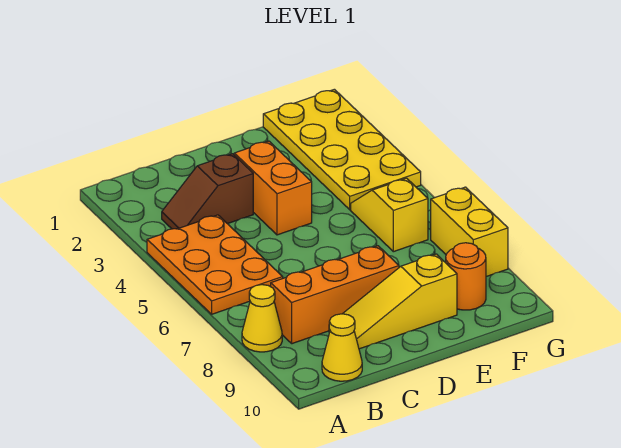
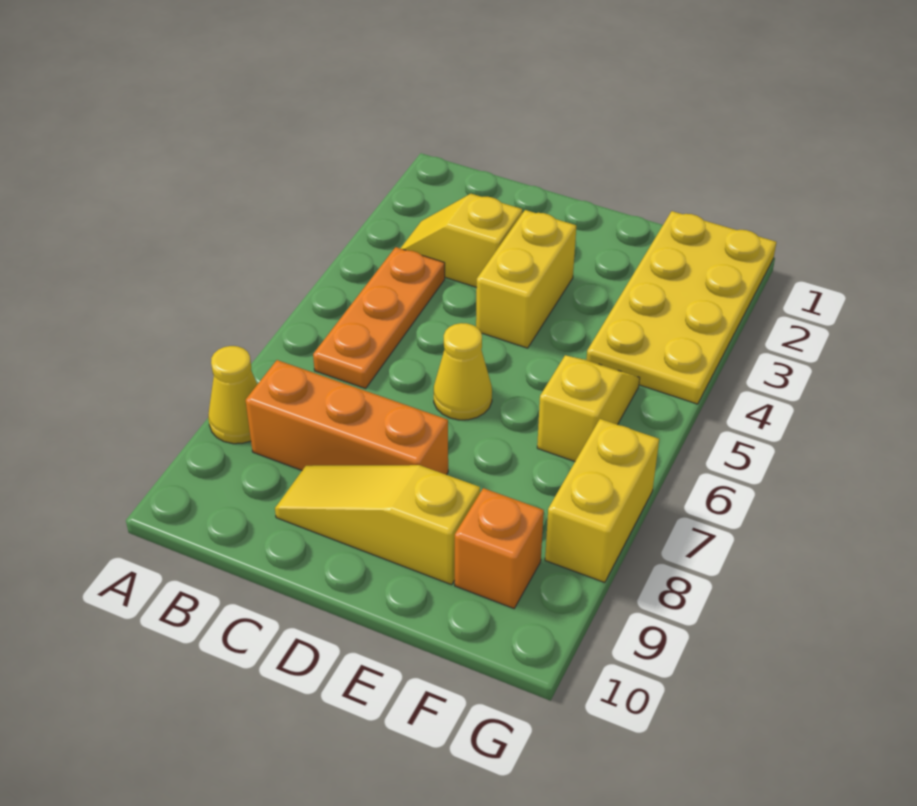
orange plate A4:B6 level 1 -> orange plate B4:B6 level 1
brown slope B3:C3 level 1 top C -> yellow slope B3:C3 level 1 top C
yellow cone B10 level 1 -> yellow cone D6 level 1
orange brick D3:D4 level 1 -> yellow brick D3:D4 level 1
orange round brick F9 level 1 -> orange brick F9 level 1

